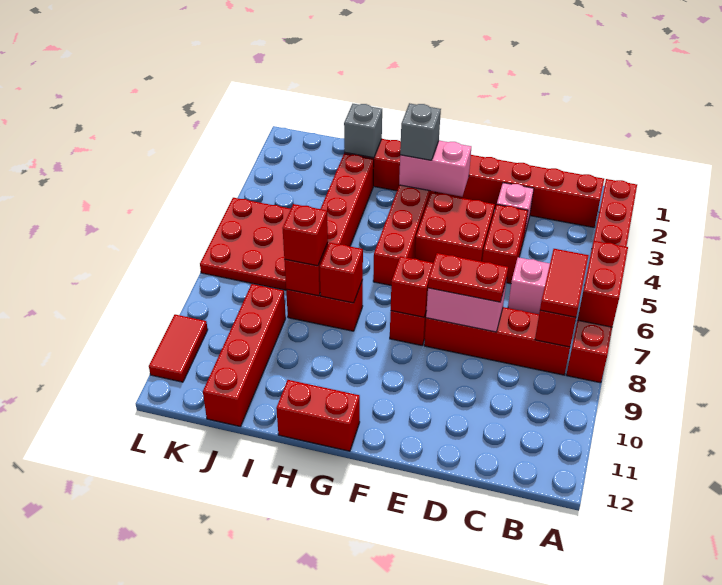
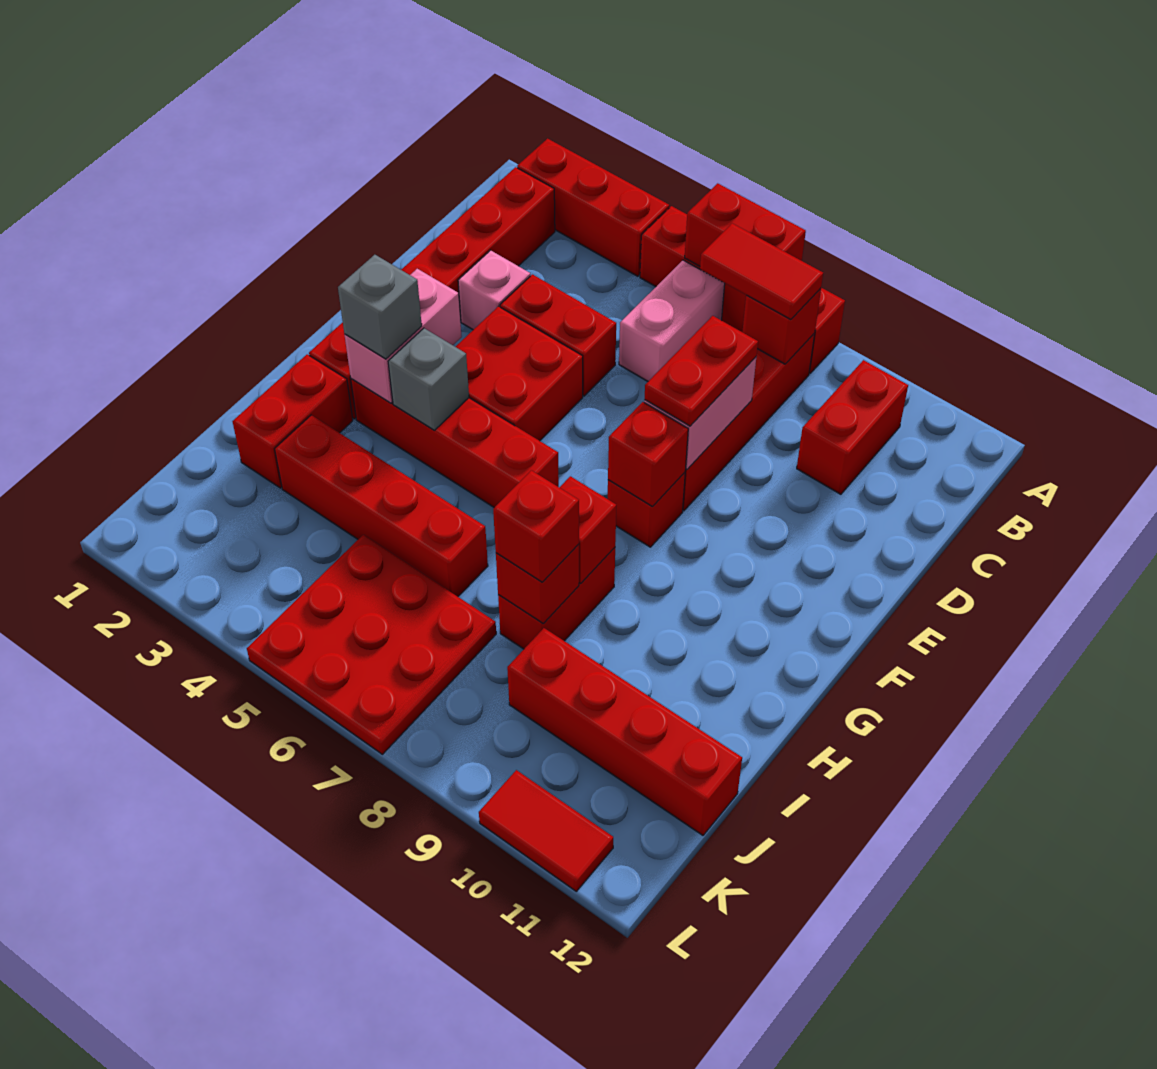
red brick G12:H12 level 1 -> red brick B10:C10 level 1
grey brick I2 level 2 -> grey brick G4 level 2

